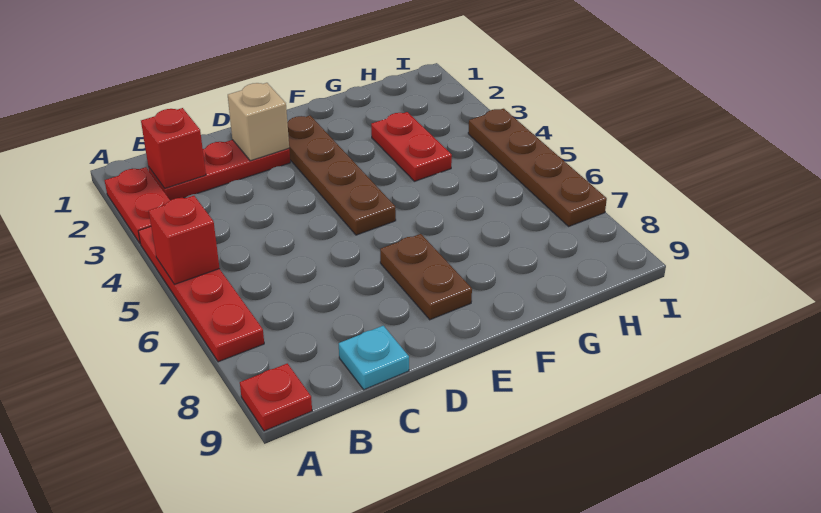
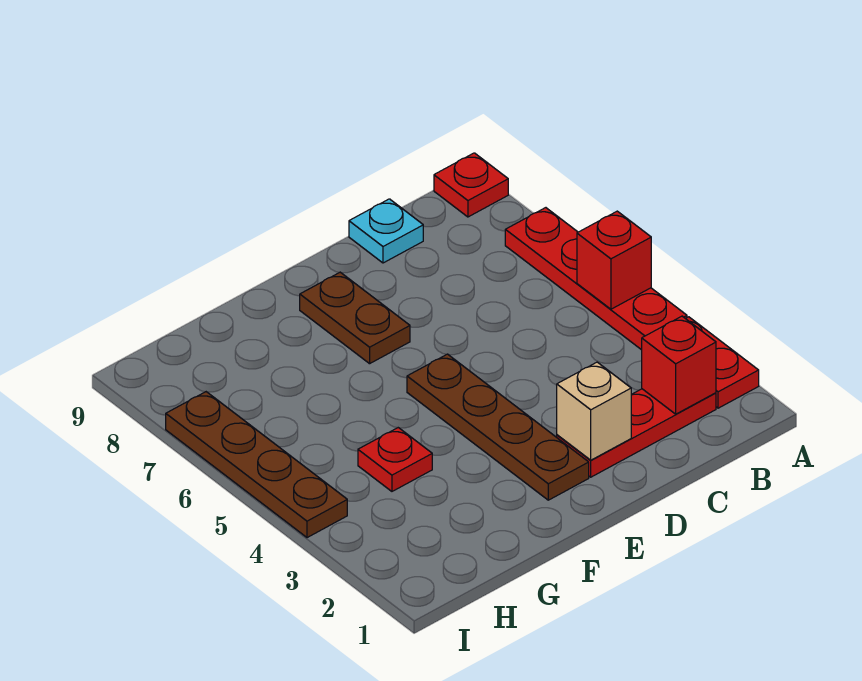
red plate G3:G4 level 1 -> red plate G4 level 1

